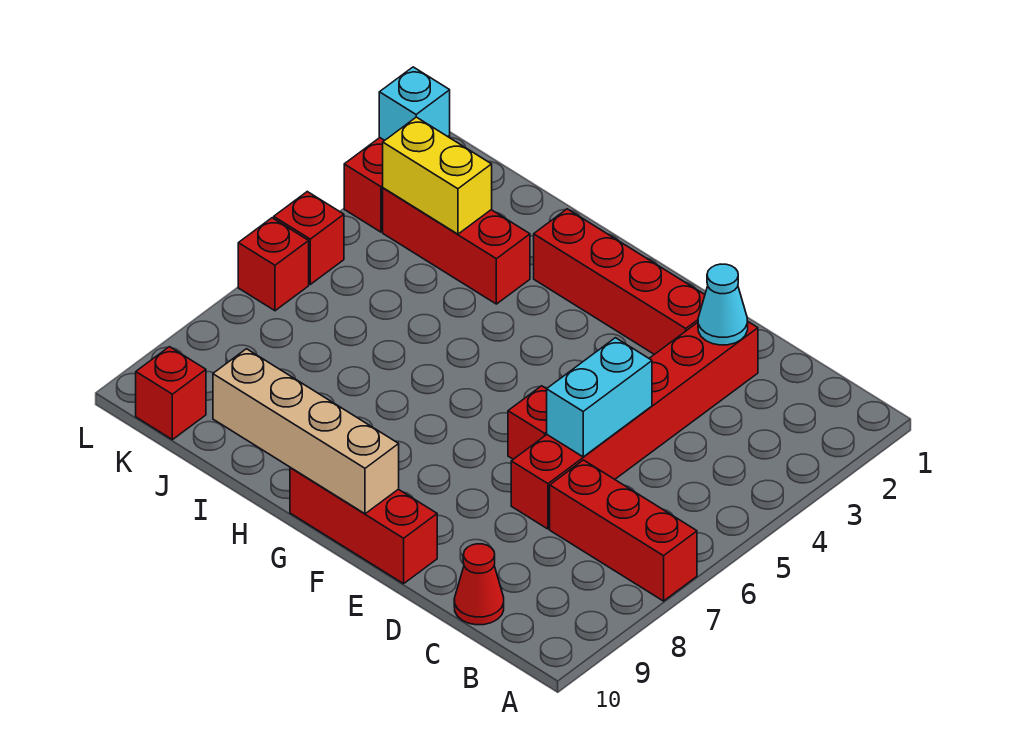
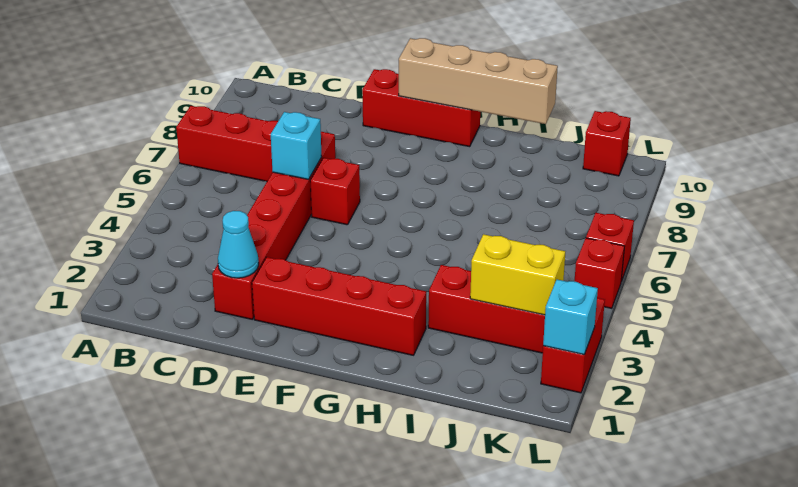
red cone C10 level 1 -> none
cyan brick D5:D6 level 2 -> cyan brick D6 level 2

